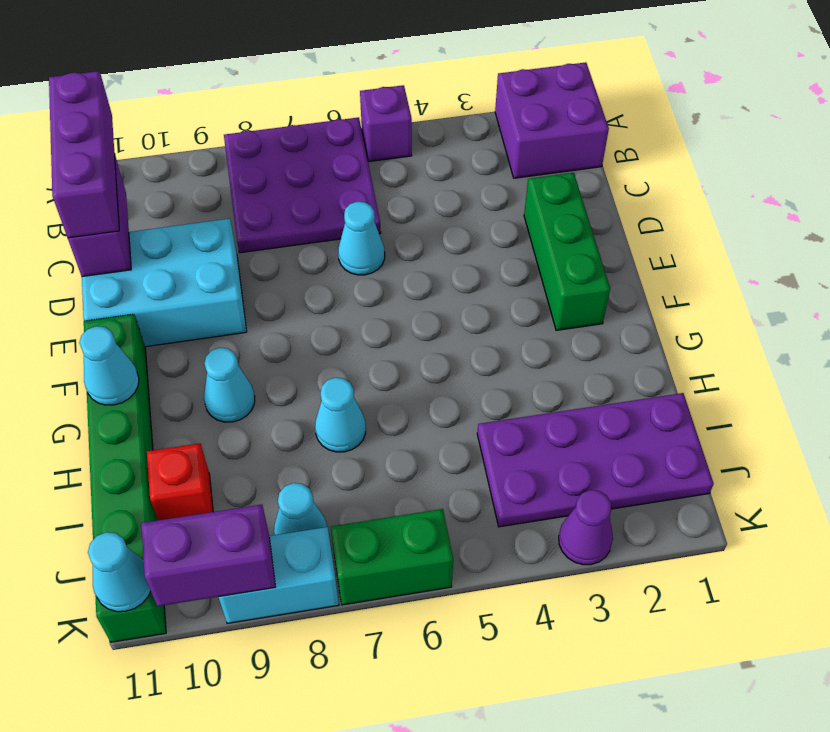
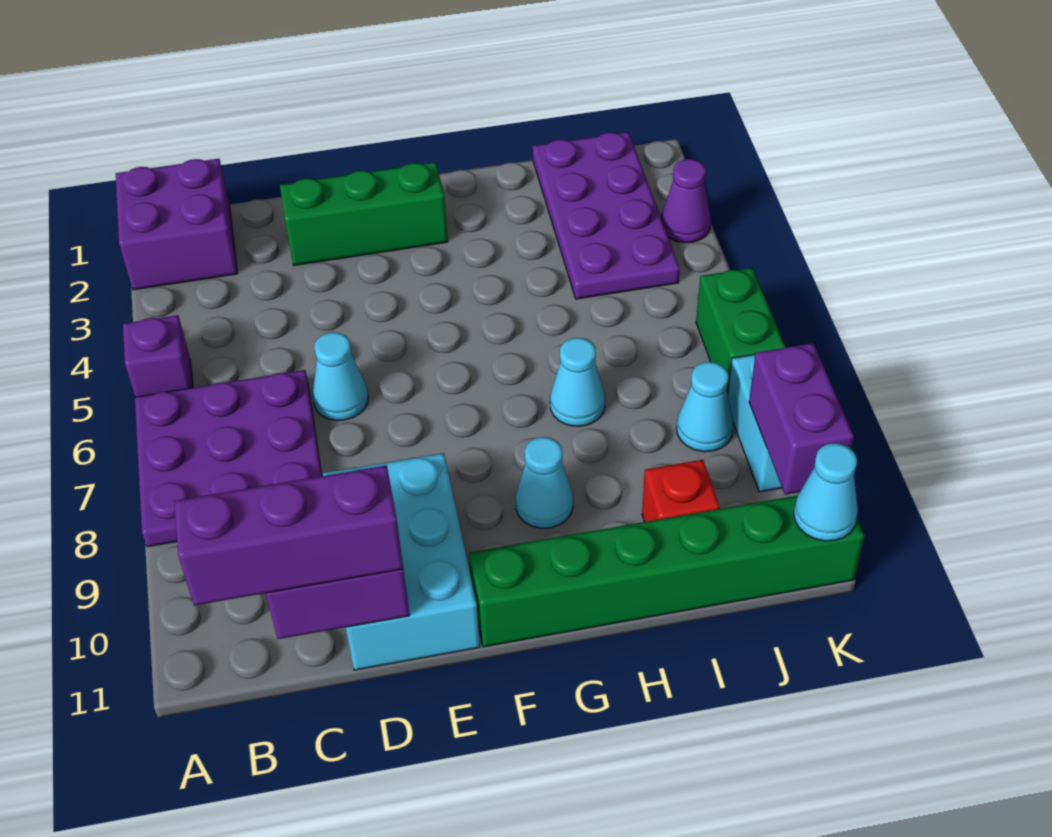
cyan cone G11 level 2 -> none

